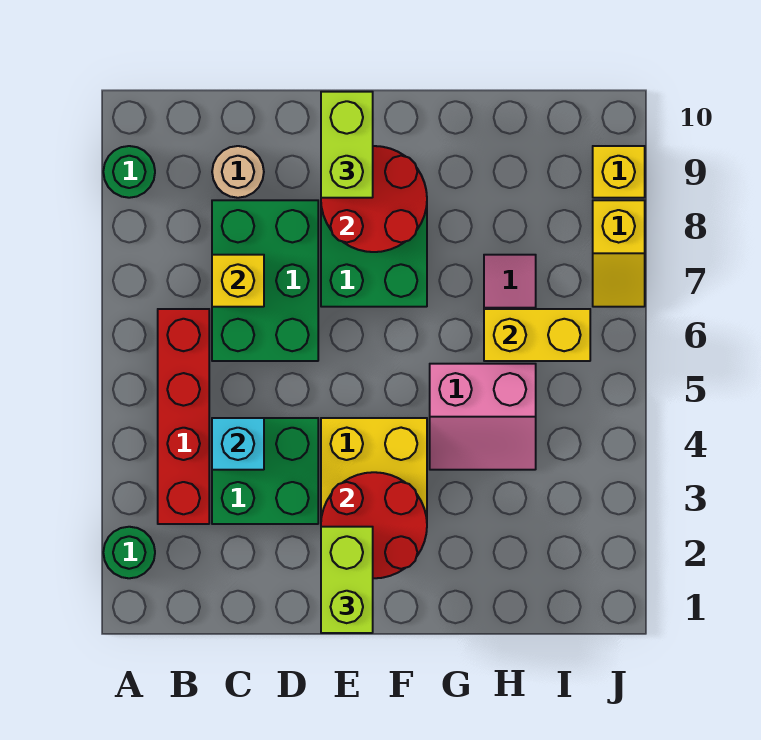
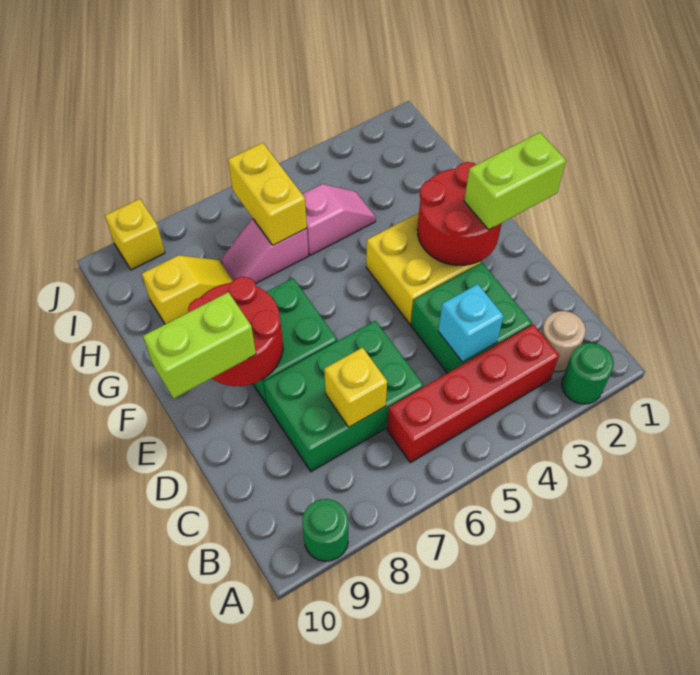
tan round brick C9 level 1 -> tan round brick B2 level 1
pink slope G4:H5 level 1 top 5 -> pink slope H4:H5 level 1 top 5
yellow slope J7:J8 level 1 top 8 -> yellow slope H8:H9 level 1 top 9

